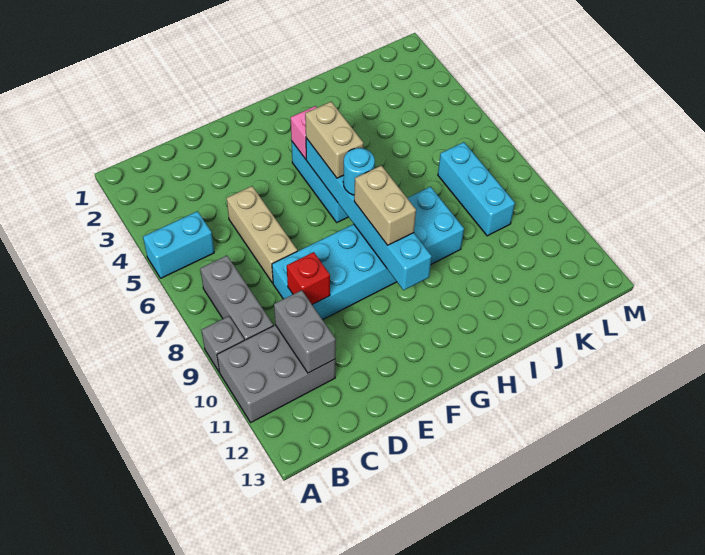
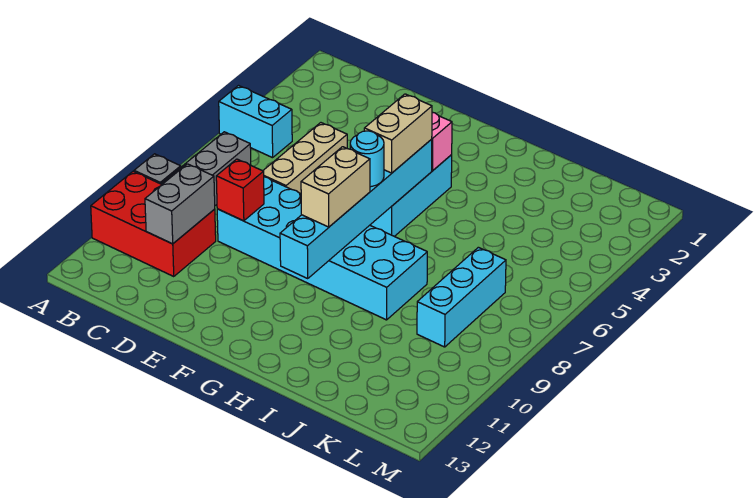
grey brick A10:C11 level 1 -> red brick A10:C11 level 1

